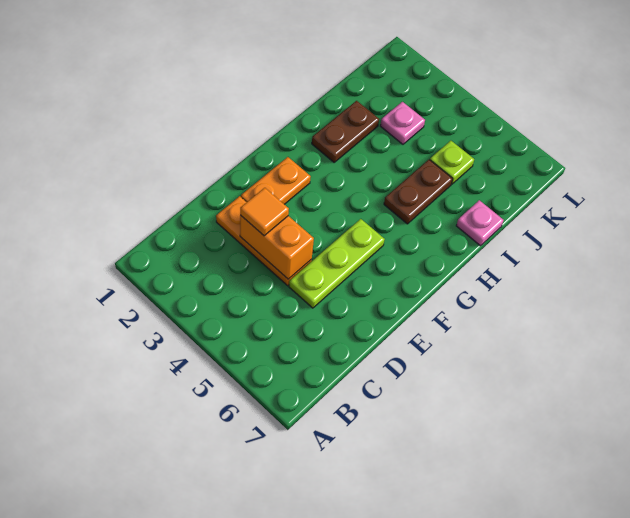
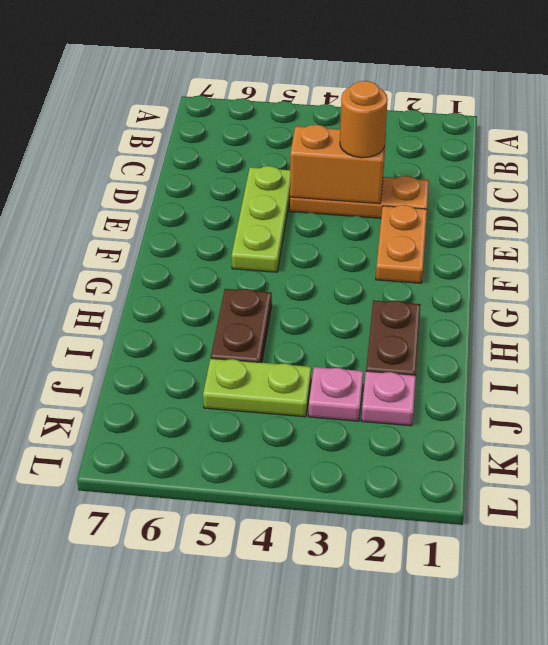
orange tile D3 level 3 -> orange round brick D3 level 3
pink plate I7 level 1 -> pink plate J2 level 1
lime plate J5 level 1 -> lime plate J4:J5 level 1

